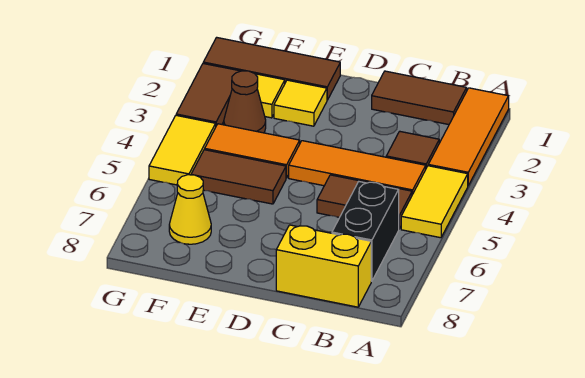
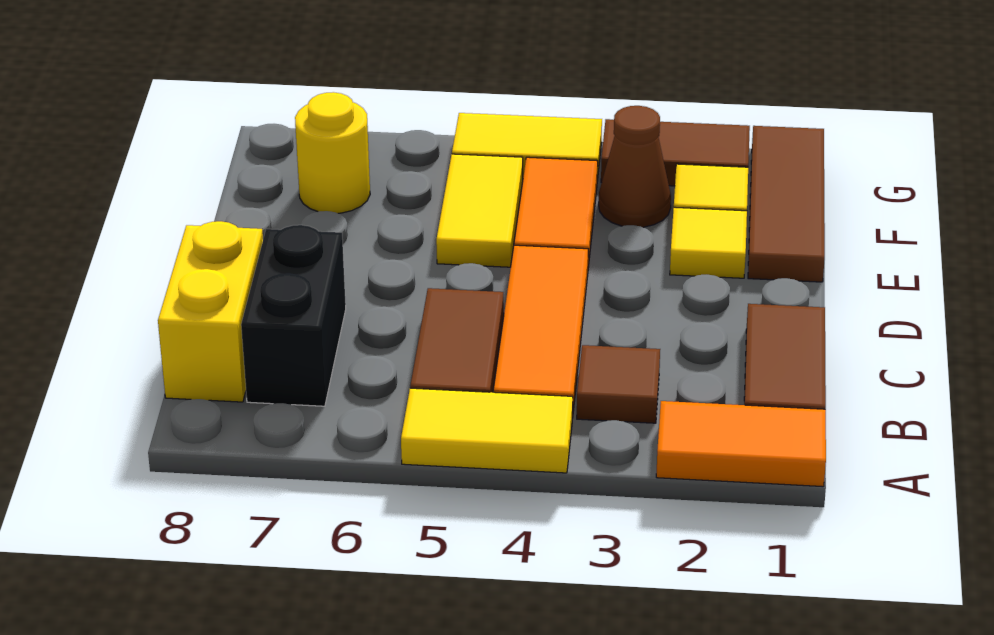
orange tile A1:A3 level 1 -> orange tile A1:A2 level 1
black brick B6:B7 level 1 -> black brick B7:C7 level 1
brown tile E5:F5 level 1 -> yellow tile E5:F5 level 1
yellow cone F7 level 1 -> yellow round brick F7 level 1

